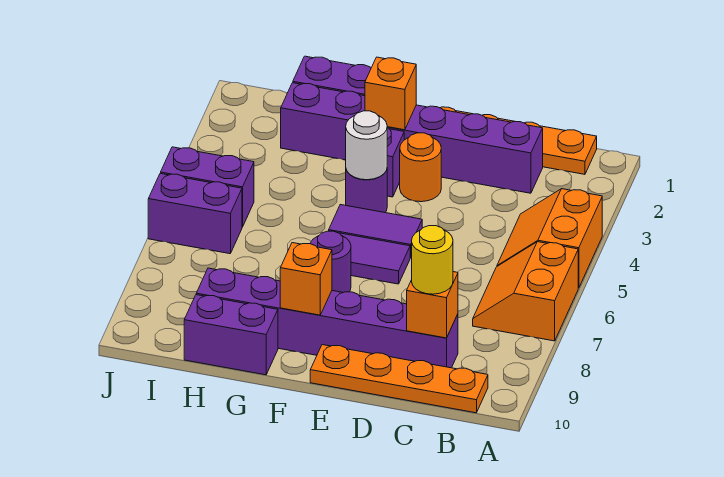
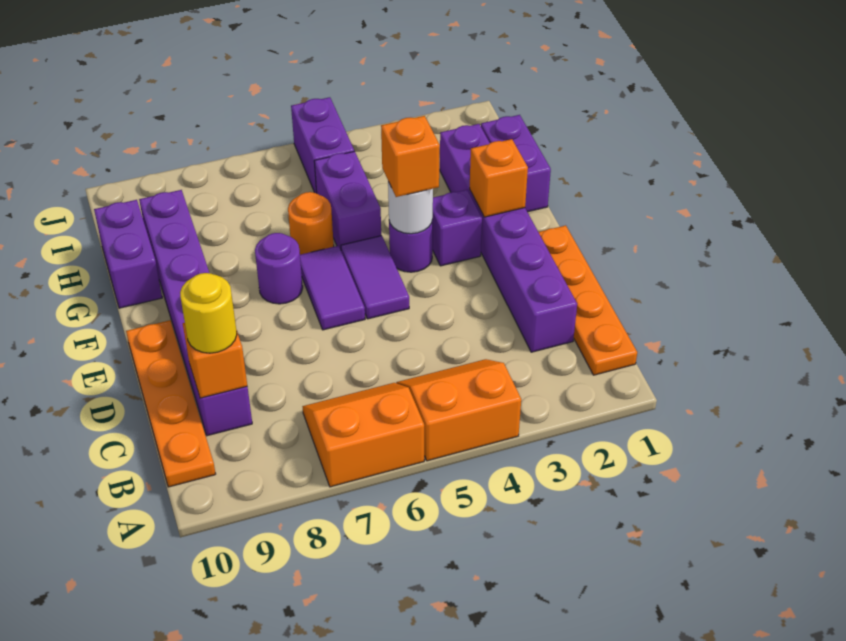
orange round brick E3 level 1 -> orange round brick G6 level 1
orange brick F9 level 2 -> orange brick F4 level 3
purple brick I6:J6 level 1 -> purple brick G5:H5 level 1

